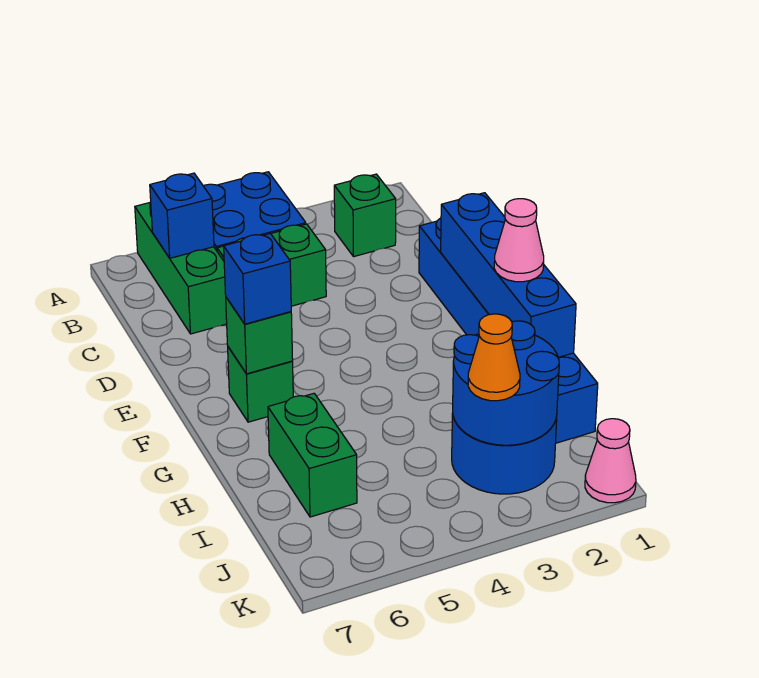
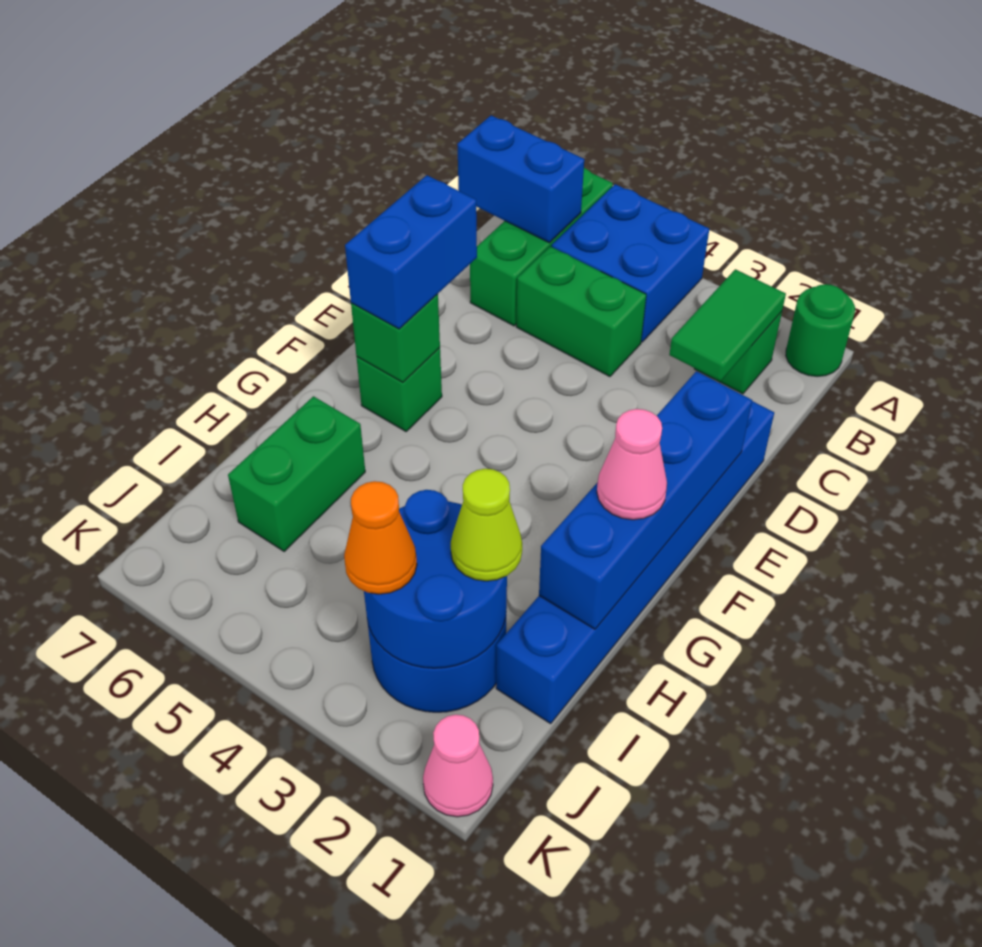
none -> green round brick A1 level 1
none -> green tile B2:C2 level 2
blue brick B6 level 2 -> blue brick B6:B7 level 2
blue brick F6 level 3 -> blue brick E6:F6 level 3
none -> lime cone I2 level 3

